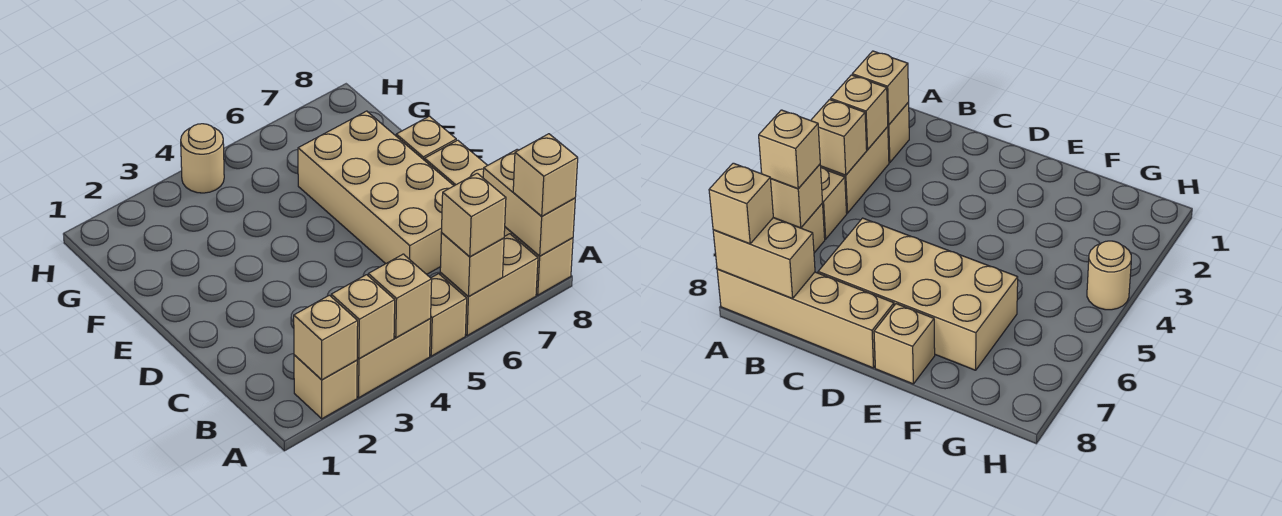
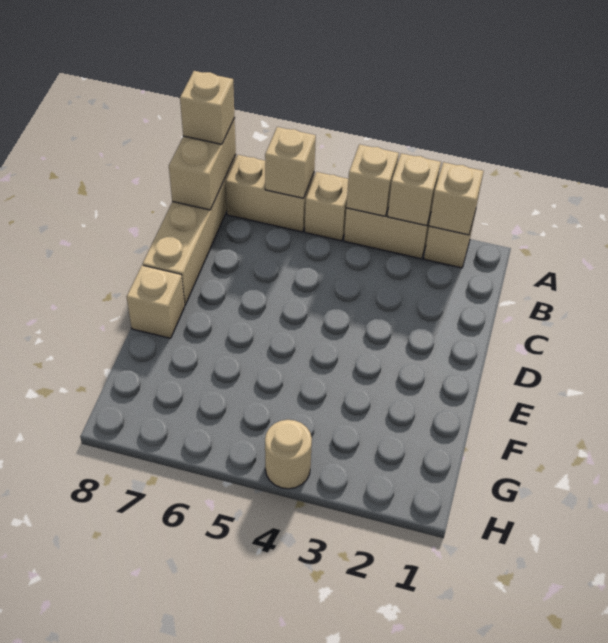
tan brick A6 level 3 -> none
tan brick C6:F7 level 1 -> none

